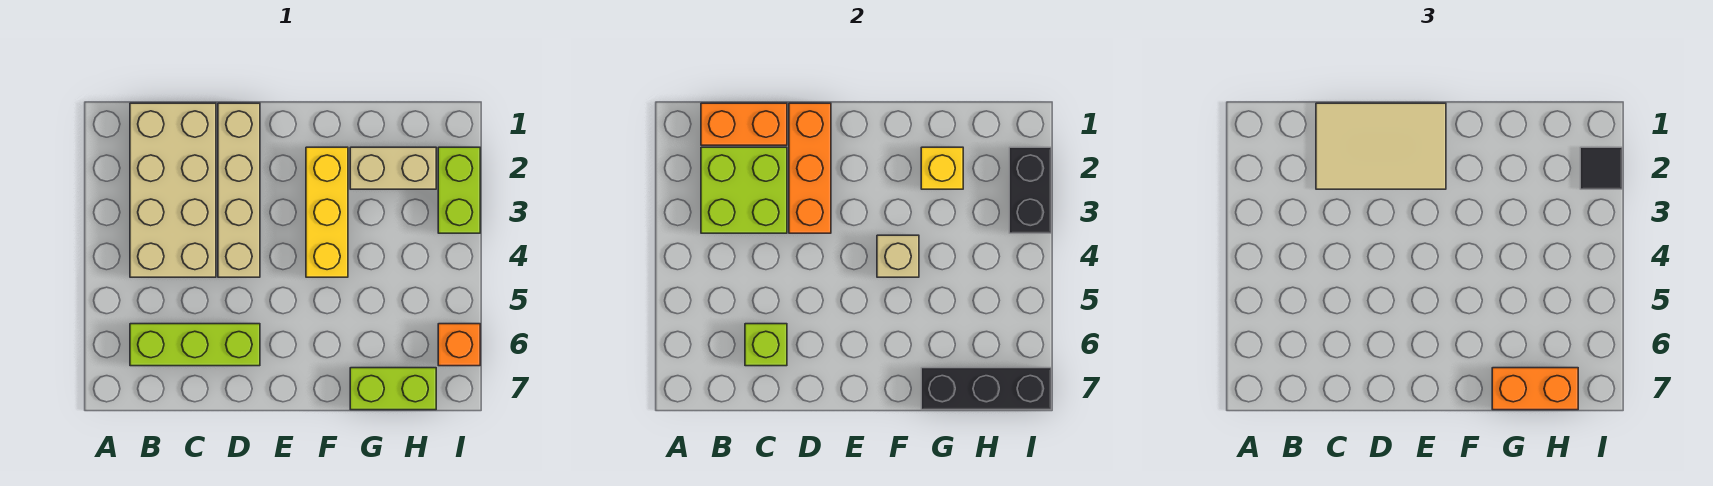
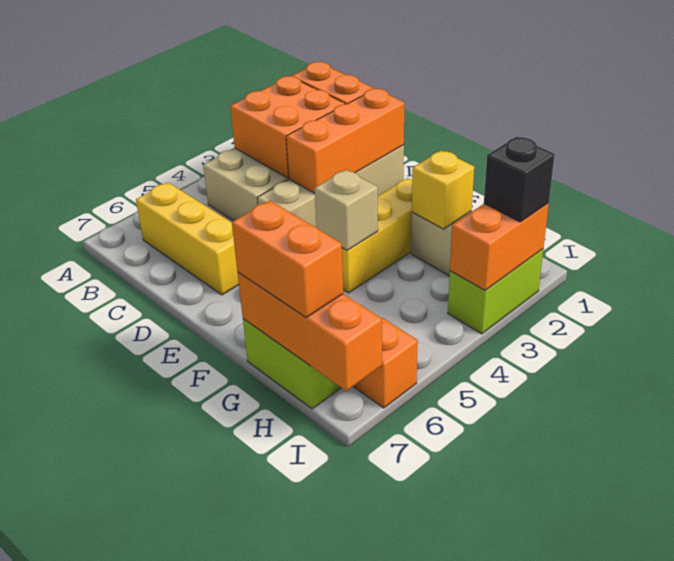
lime brick B2:C3 level 2 -> orange brick B2:C3 level 2
lime brick B6:D6 level 1 -> yellow brick B6:D6 level 1
tan tile C1:E2 level 3 -> none
lime brick C6 level 2 -> none
black brick G7:I7 level 2 -> orange brick G7:I7 level 2
black brick I2:I3 level 2 -> orange brick I2:I3 level 2
black tile I2 level 3 -> black brick I2 level 3

